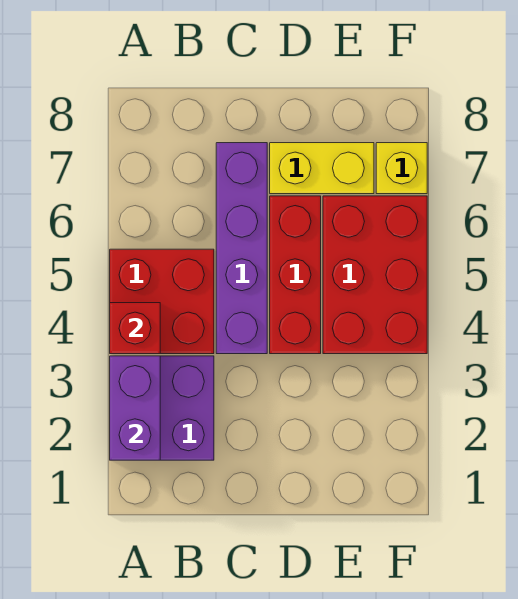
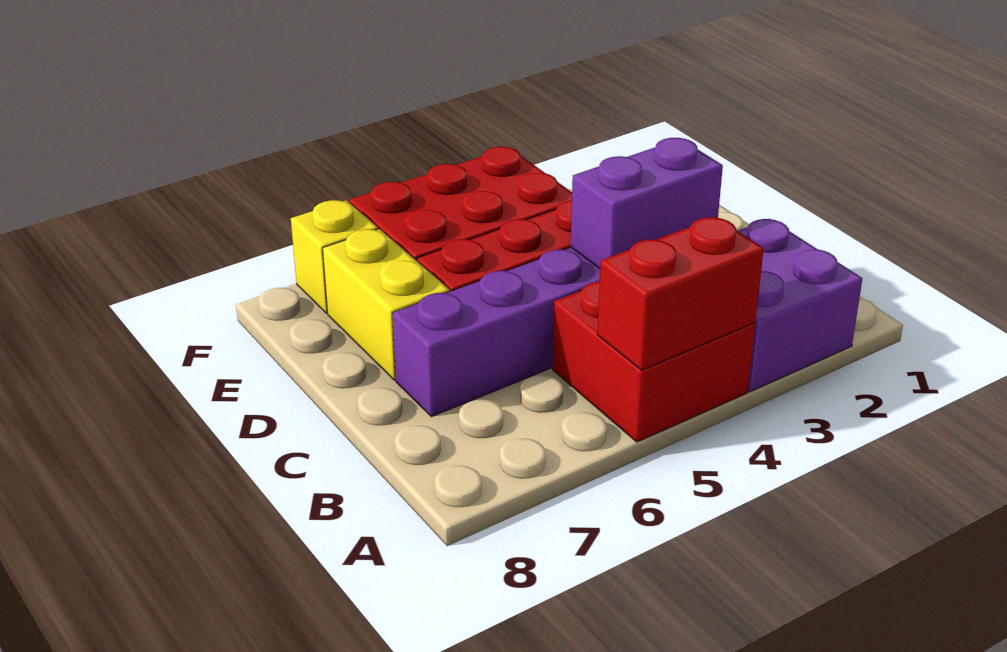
purple brick A2:A3 level 2 -> purple brick C3:C4 level 2
red brick A4 level 2 -> red brick A4:A5 level 2

